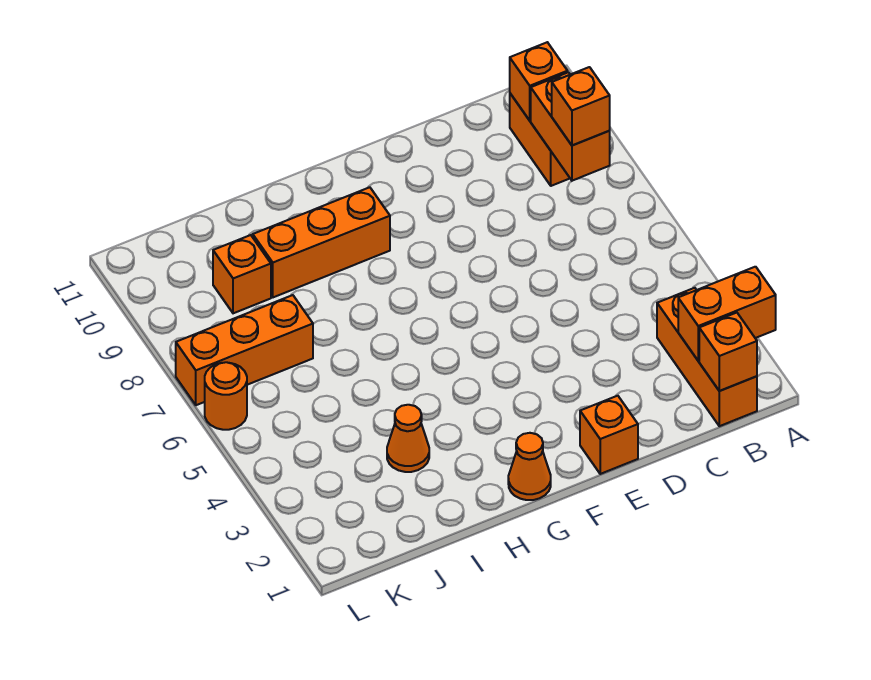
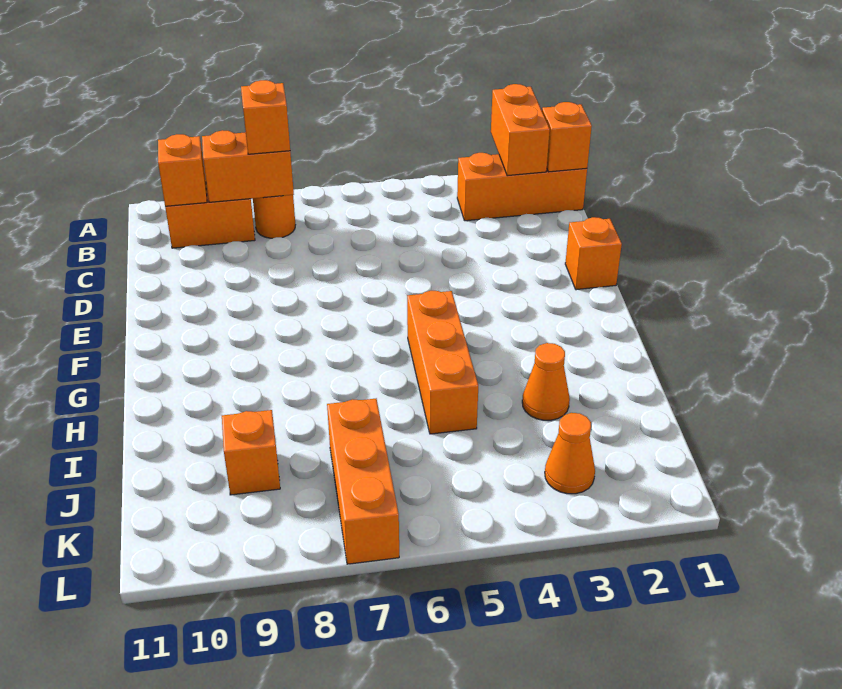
orange cone G1 level 1 -> orange cone K3 level 1
orange brick G9:I9 level 1 -> orange brick G5:I5 level 1
orange round brick L6 level 1 -> orange round brick B8 level 1

